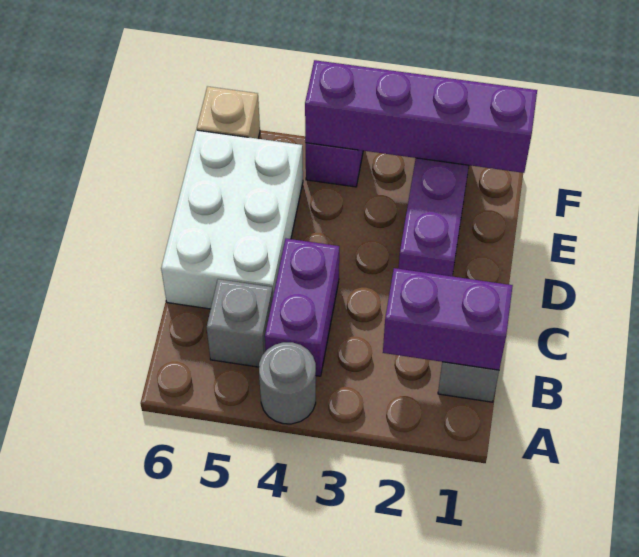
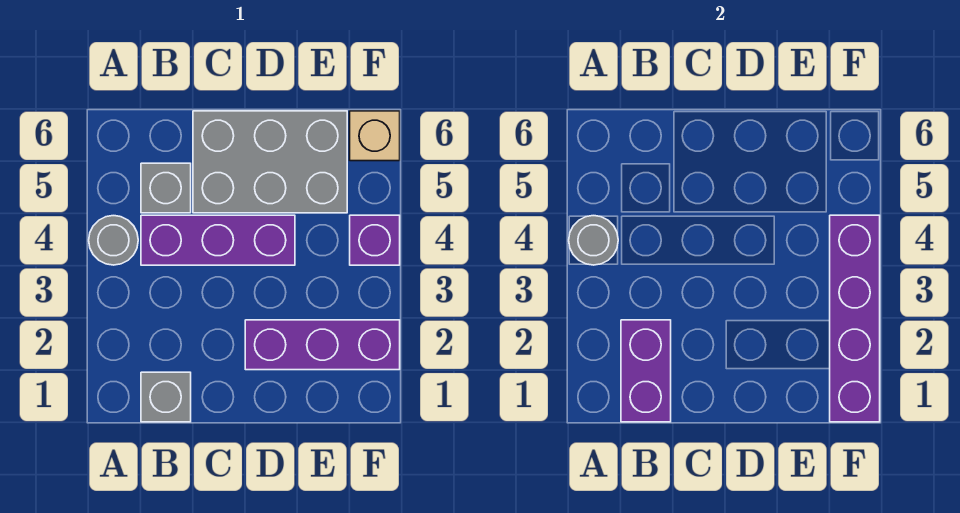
none -> grey round brick A4 level 2
purple brick B4:C4 level 1 -> purple brick B4:D4 level 1
white brick C5:E6 level 1 -> grey brick C5:E6 level 1

